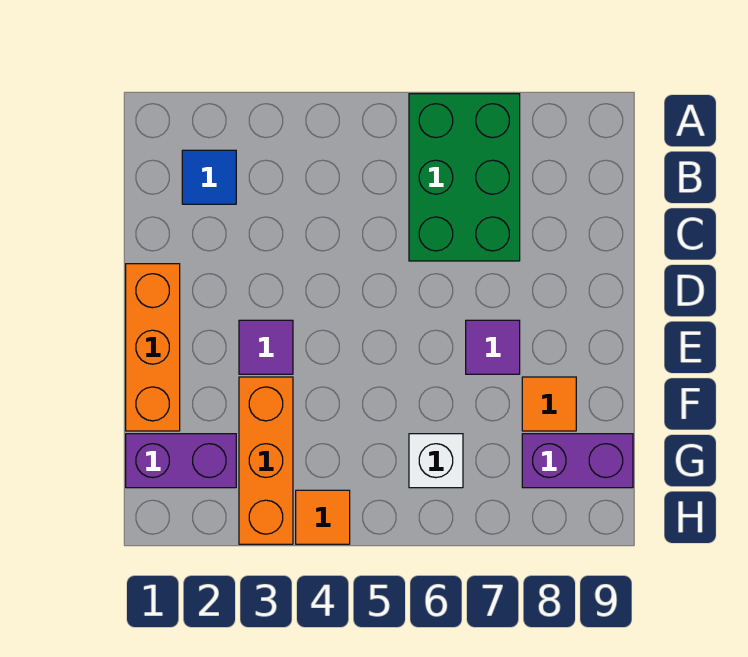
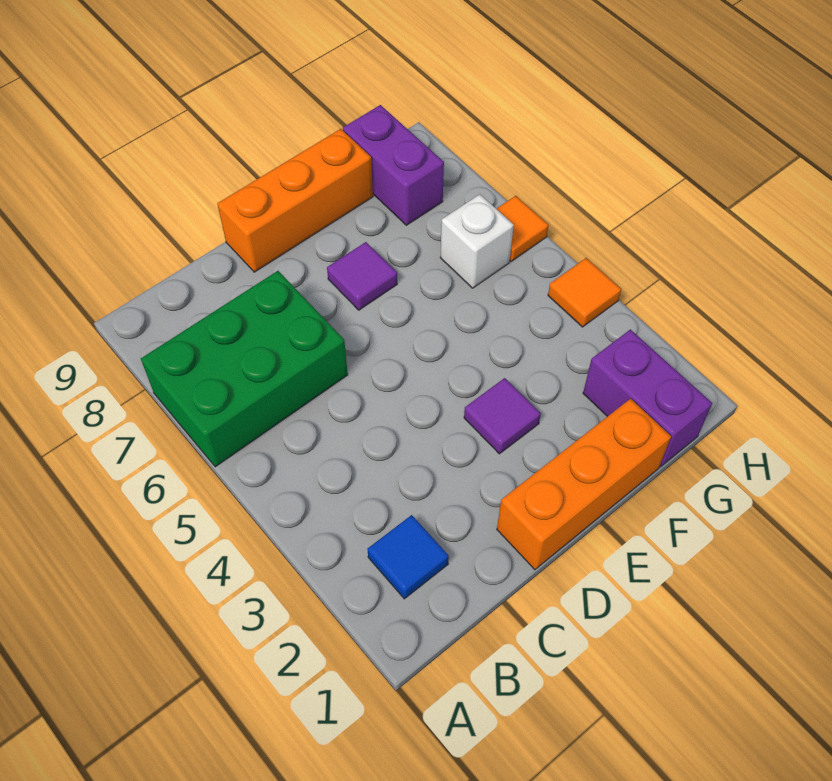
orange brick F3:H3 level 1 -> orange brick D9:F9 level 1
orange tile F8 level 1 -> orange tile H6 level 1

